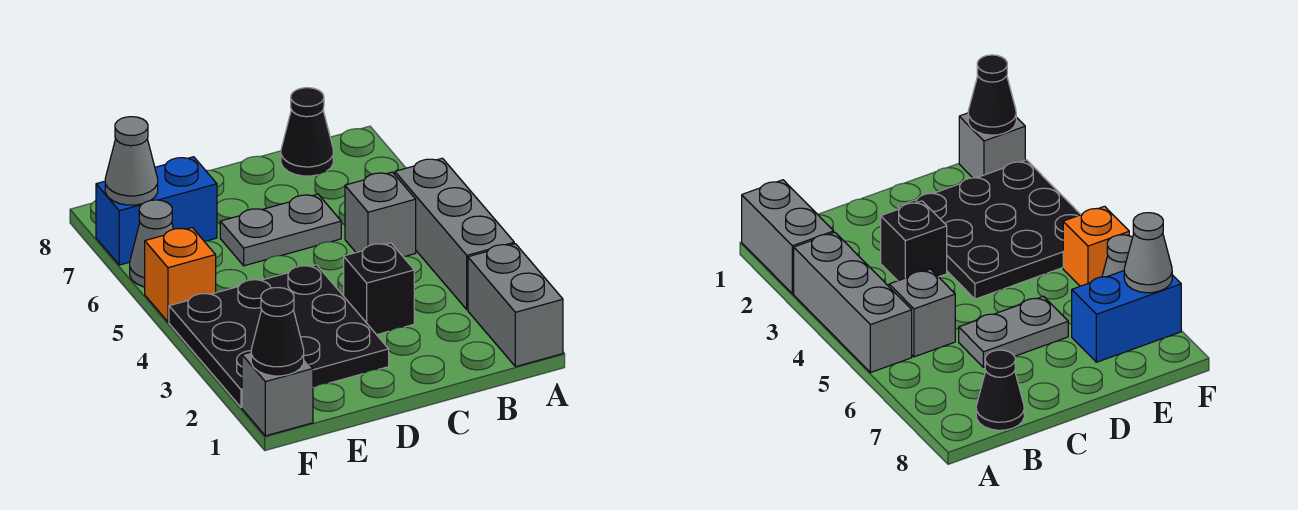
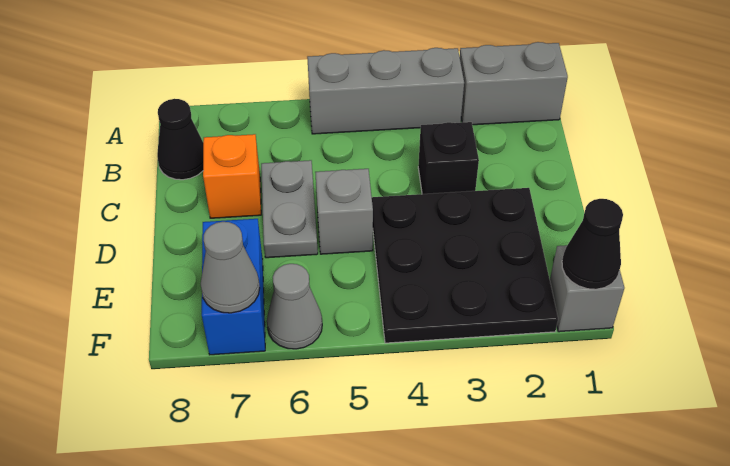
grey brick B5 level 1 -> grey brick D5 level 1
orange brick F5 level 1 -> orange brick C7 level 1

